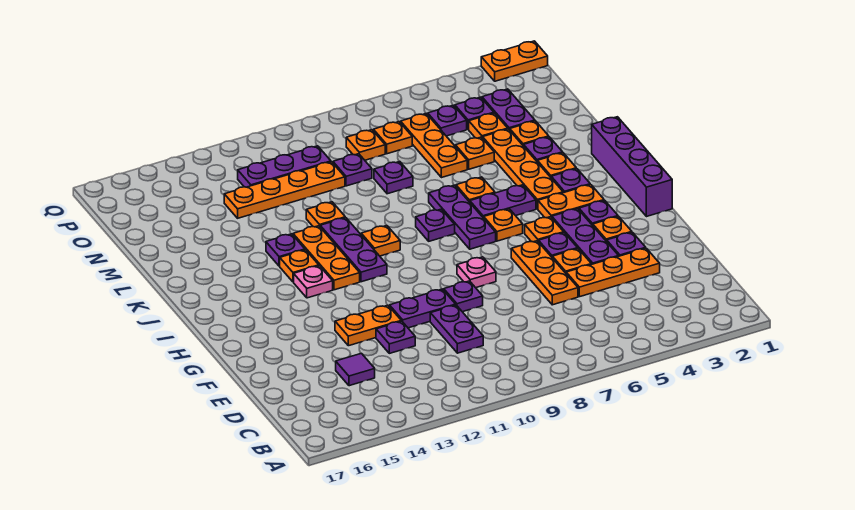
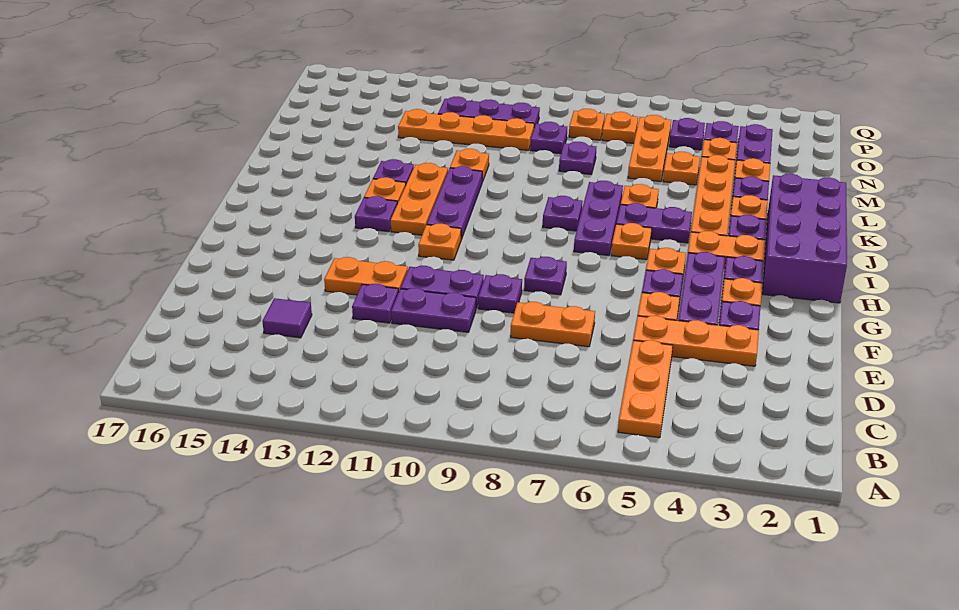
purple plate D10:E10 level 1 -> purple plate E10:E11 level 1
orange plate E6:G6 level 1 -> orange plate B5:D5 level 1
pink plate G8 level 1 -> purple plate G8 level 1
purple brick H1:K1 level 1 -> purple brick H1:K2 level 1
pink plate I13 level 1 -> purple plate I13 level 1
orange plate J10 level 1 -> orange plate H11 level 1
orange plate Q1:Q2 level 1 -> orange plate E7:E8 level 1

